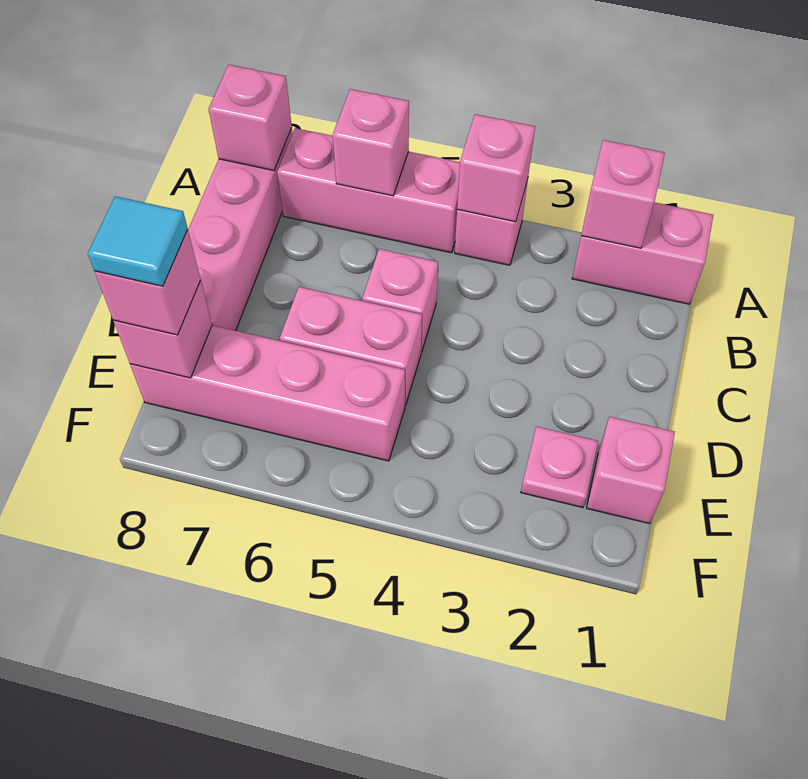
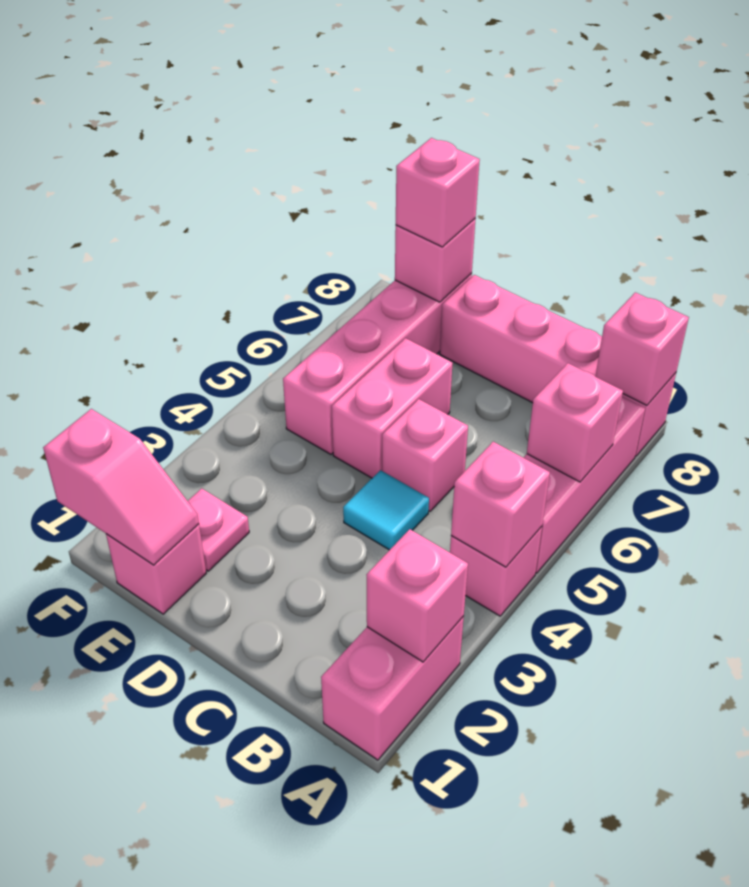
none -> pink slope E1:F1 level 2 top F
cyan tile E8 level 4 -> cyan tile C4 level 1

